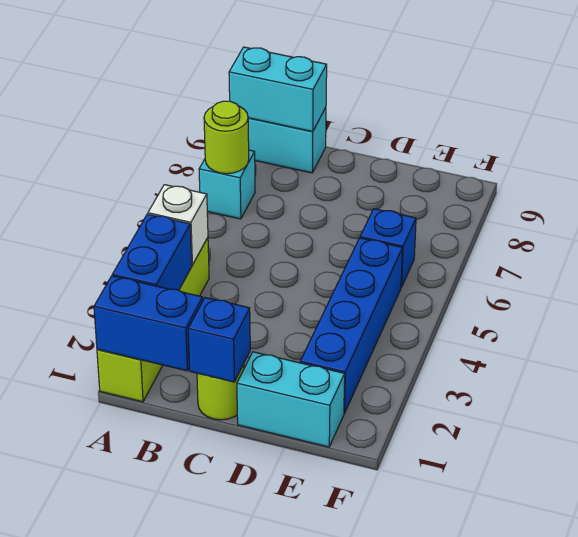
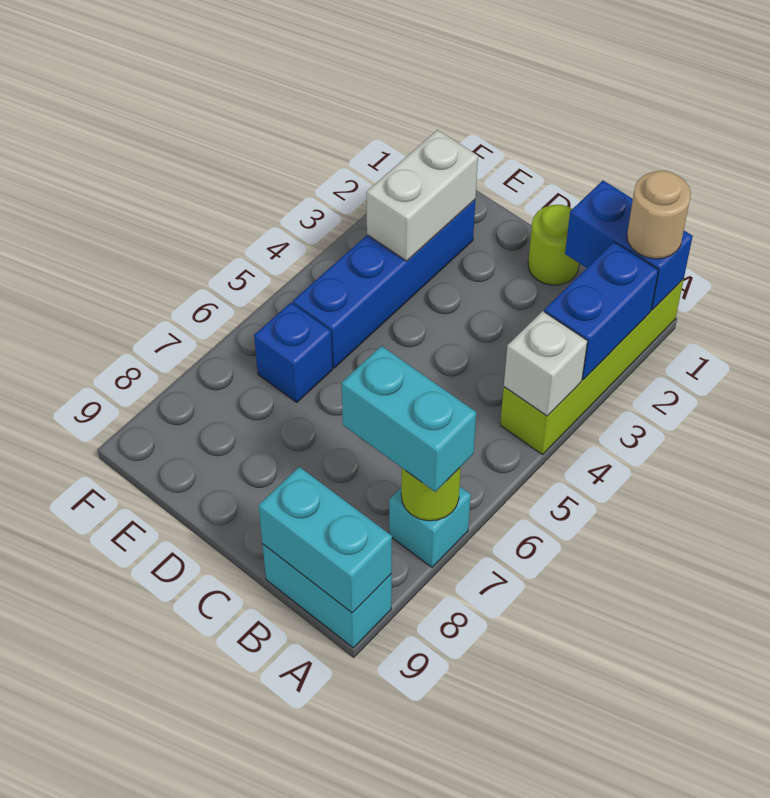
none -> tan round brick A1 level 3
blue brick C1 level 2 -> none
cyan brick D1:E1 level 1 -> cyan brick A7:B7 level 3
none -> white brick E2:E3 level 2

